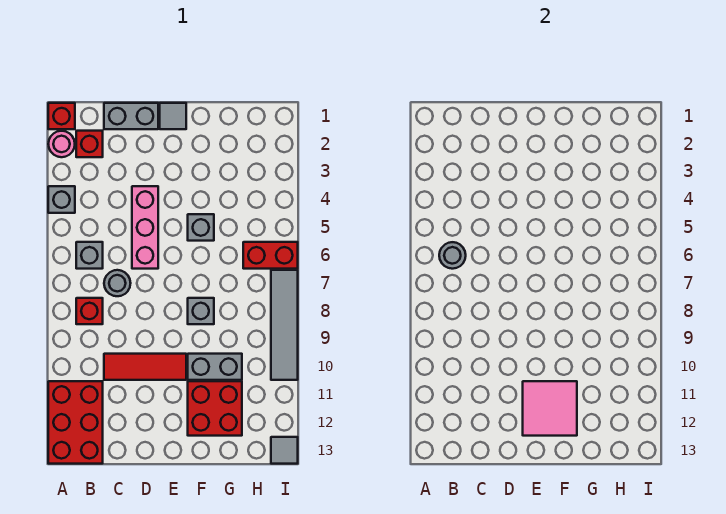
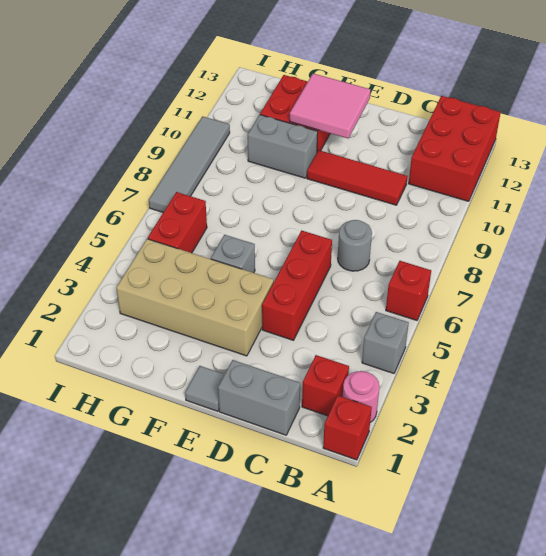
grey brick B6 level 1 -> none
grey round brick B6 level 2 -> none
red brick B8 level 1 -> red brick A6 level 1
pink brick D4:D6 level 1 -> red brick D4:D6 level 1
none -> tan brick E3:H4 level 1
grey brick F8 level 1 -> none
red brick H6:I6 level 1 -> red brick H5:H6 level 1
grey tile I13 level 1 -> none

